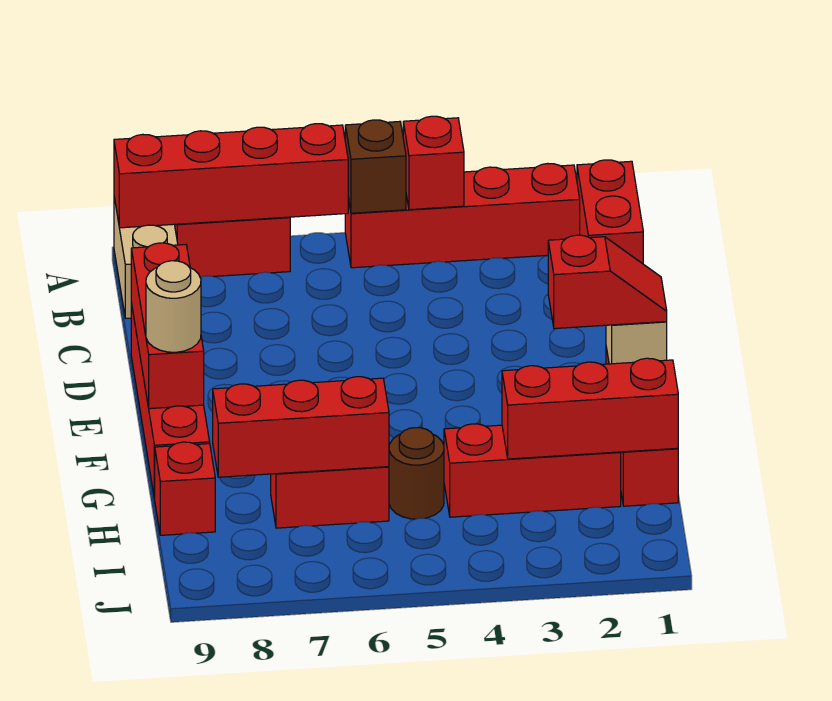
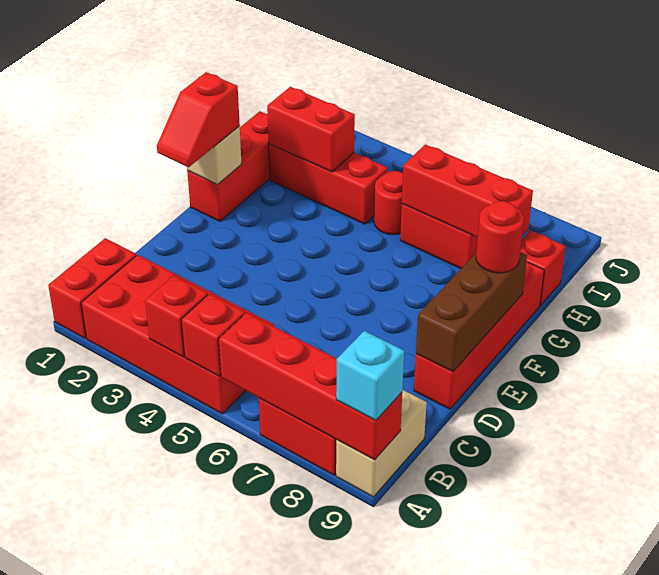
red brick A2:A5 level 1 -> red brick A2:B5 level 1
brown brick A5 level 2 -> red brick A5 level 2
none -> cyan brick A9 level 3
red brick D9:F9 level 2 -> brown brick D9:F9 level 2
red slope F1:F2 level 3 top 2 -> red slope E1:F1 level 3 top F
tan round brick F9 level 3 -> red round brick F9 level 3
red brick H1:H3 level 2 -> red brick H2:H3 level 2
brown round brick H5 level 1 -> red round brick H5 level 1

